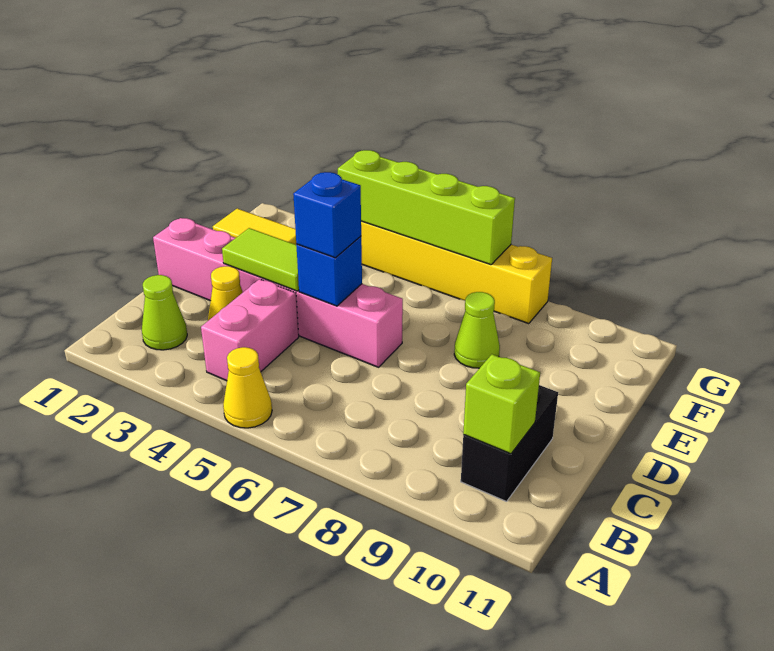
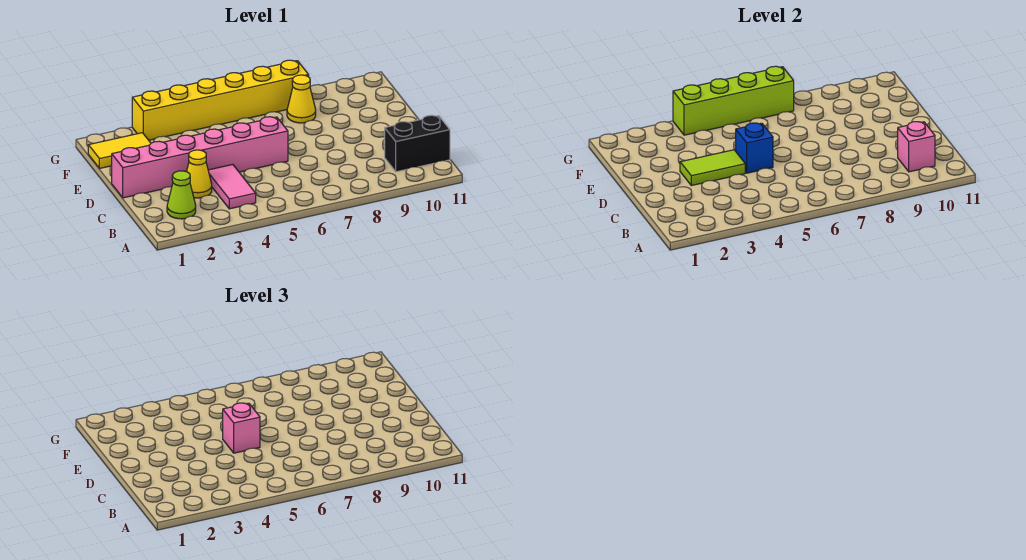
yellow cone A5 level 1 -> yellow cone F8 level 1
pink brick B4:C4 level 1 -> pink tile B4:C4 level 1
black brick B10:C10 level 1 -> black brick B10:B11 level 1
lime brick B10 level 2 -> pink brick B10 level 2
blue brick D5 level 3 -> pink brick D5 level 3
lime cone E8 level 1 -> none

